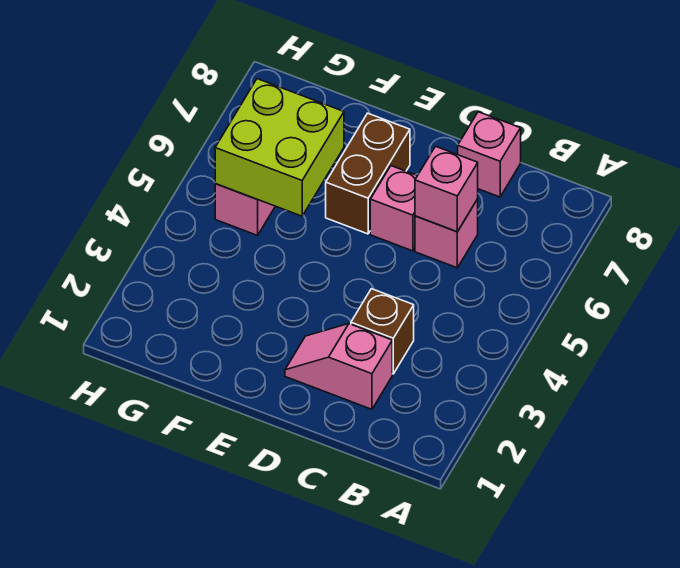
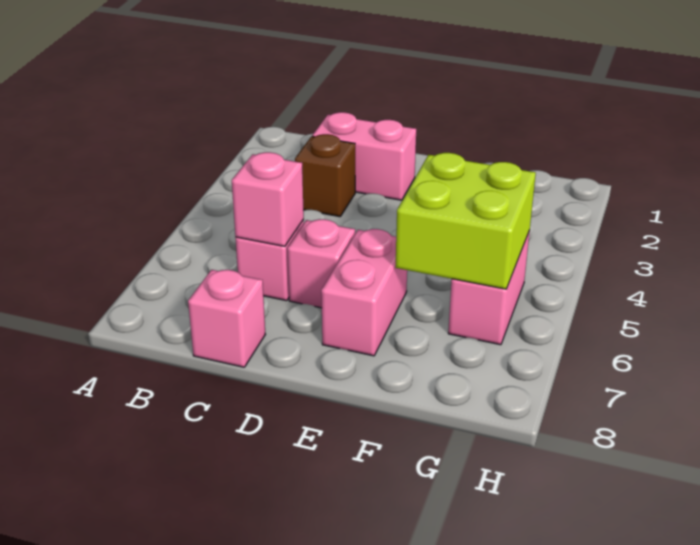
pink slope C2:D2 level 1 top C -> pink brick C2:D2 level 1
brown brick E6:E7 level 1 -> pink brick E6:E7 level 1

